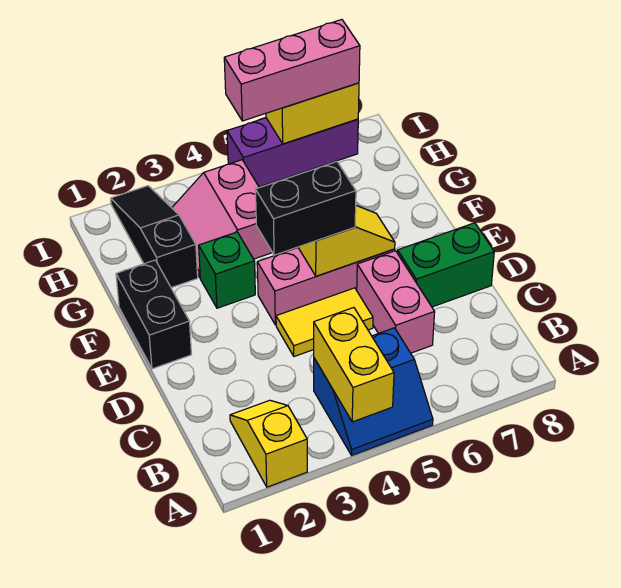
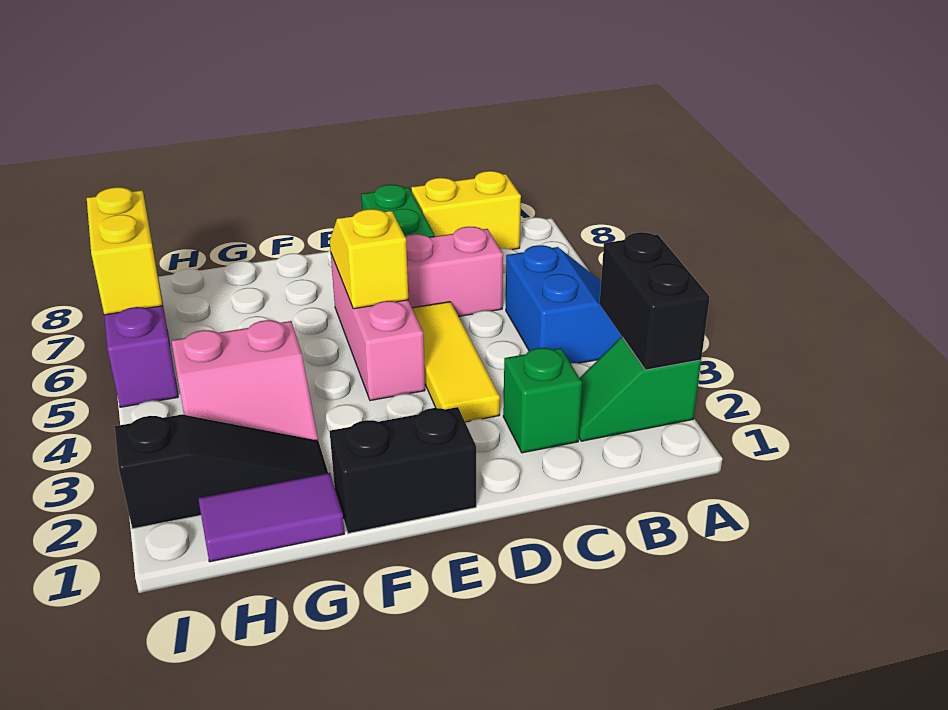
yellow slope A2:B2 level 1 top A -> green slope A2:B2 level 1 top A
yellow brick A4:B4 level 2 -> yellow brick B8:C8 level 1
yellow tile D4:D5 level 1 -> yellow tile D3:D5 level 1
black brick E4:E5 level 3 -> black brick A2:A3 level 2
green brick F3 level 1 -> green brick C2 level 1
none -> purple tile G1:H1 level 1
black slope G2:I2 level 1 top G -> black slope G2:I2 level 1 top I
pink brick I5:I7 level 3 -> none

